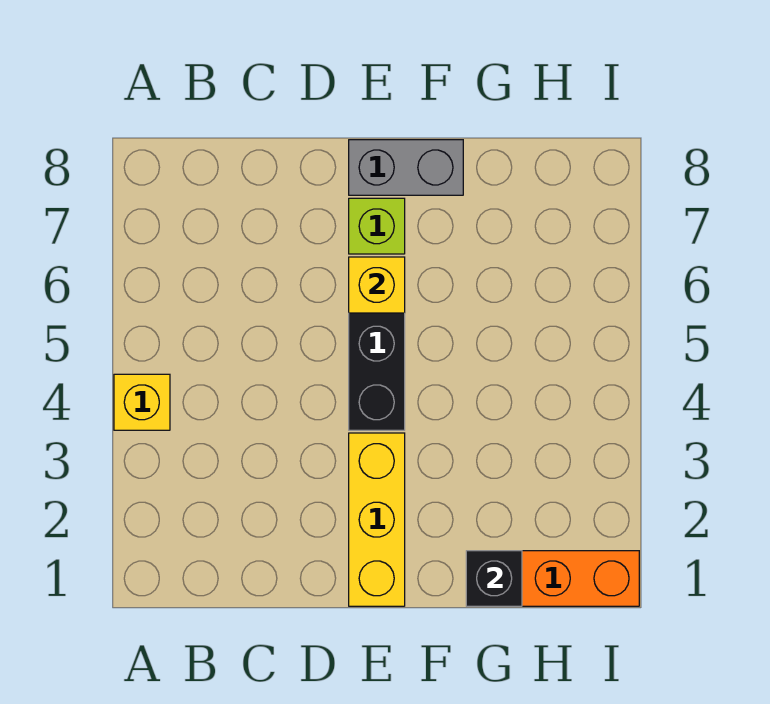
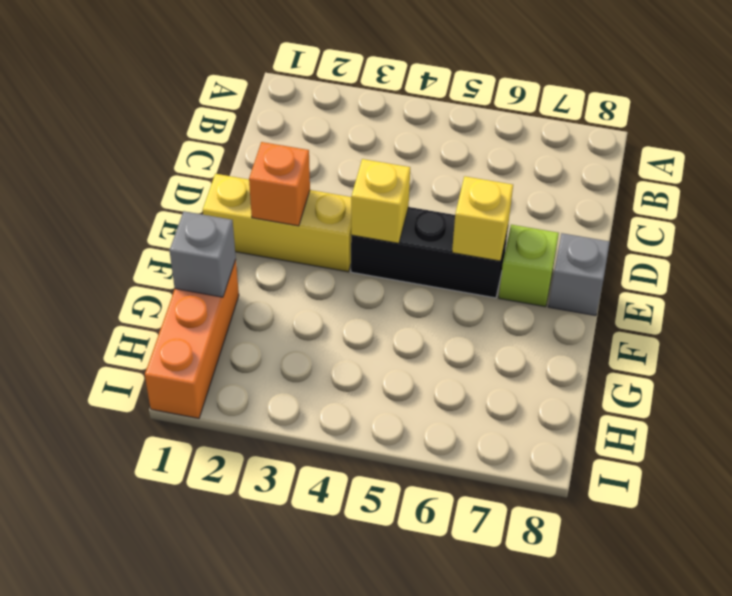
yellow brick A4 level 1 -> yellow brick E4 level 2
none -> orange brick E2 level 2
grey brick E8:F8 level 1 -> grey brick E8 level 1
black brick G1 level 2 -> grey brick G1 level 2

